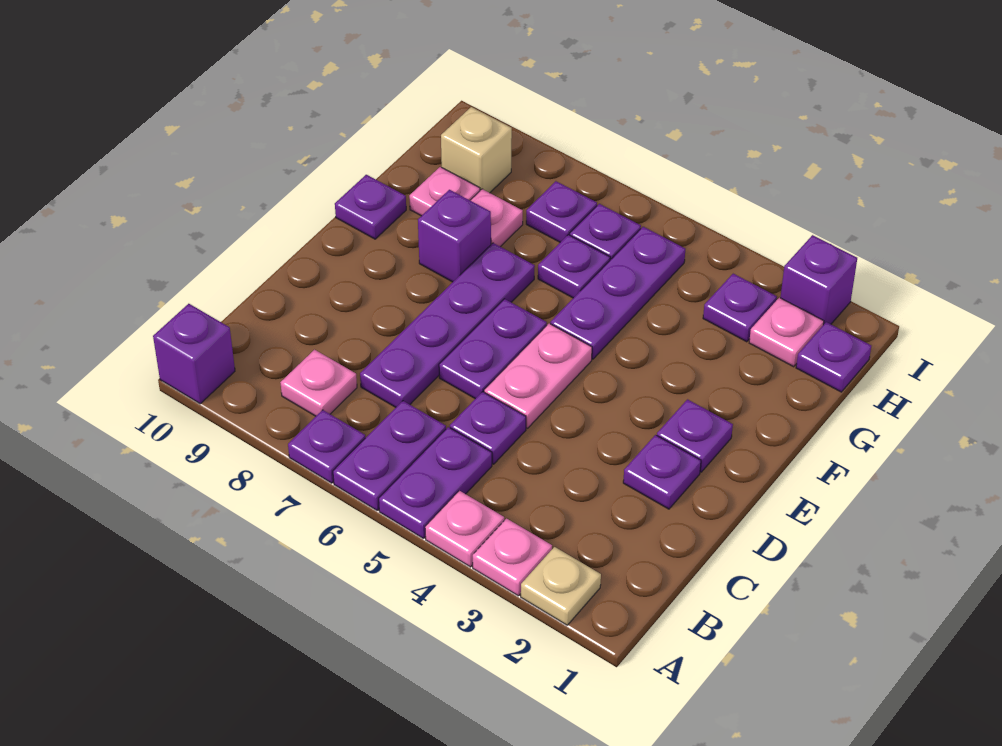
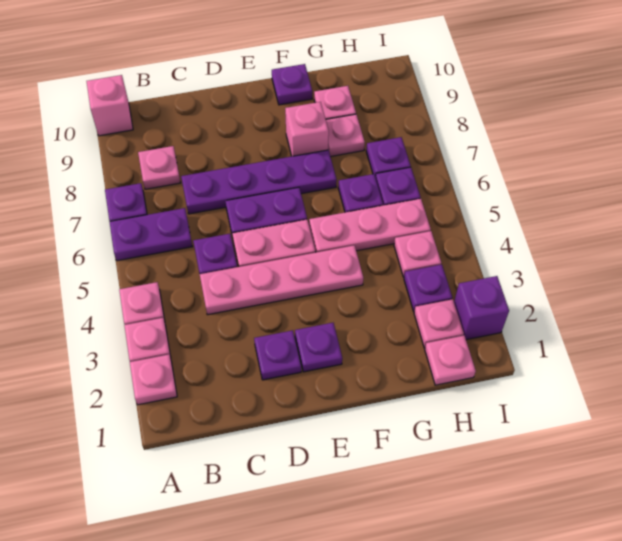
tan plate A2 level 1 -> pink plate A2 level 1
purple plate A5:B5 level 1 -> none
purple brick A10 level 1 -> pink brick A10 level 1
none -> pink plate C4:F4 level 1
purple plate F5:H5 level 1 -> pink plate F5:H5 level 1
purple brick F8 level 1 -> pink brick F8 level 1
purple plate H1 level 1 -> pink plate H1 level 1
none -> pink plate H4 level 1
tan brick H9 level 1 -> none

